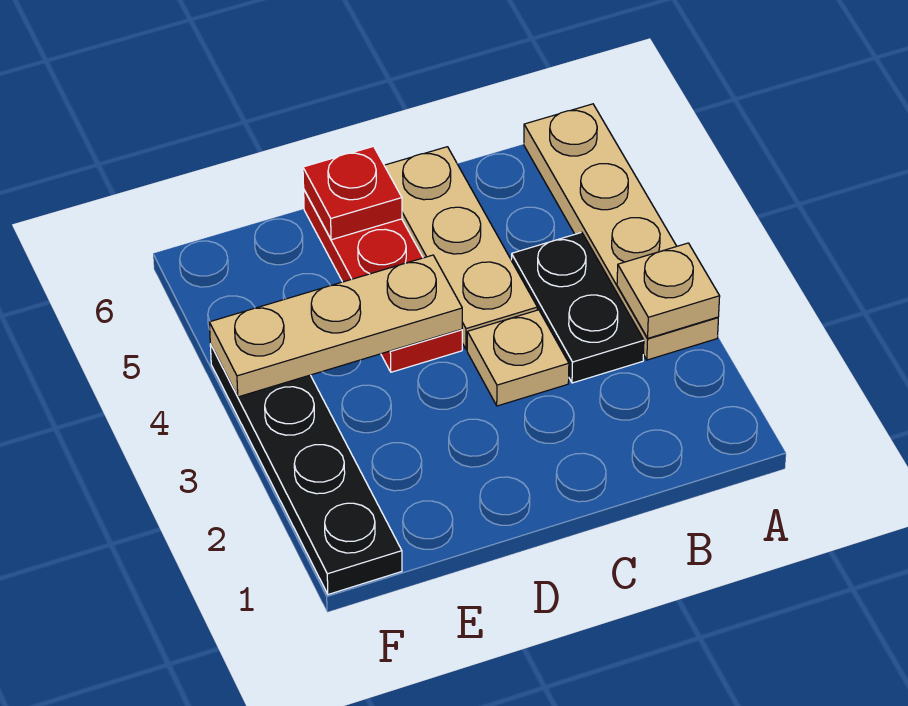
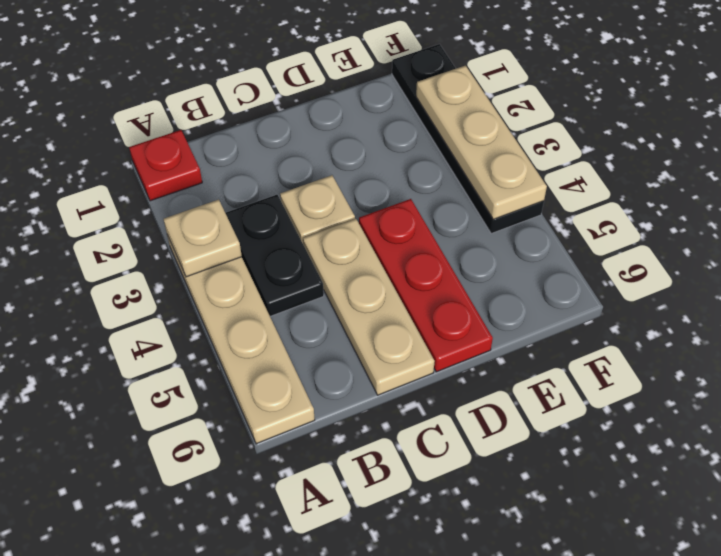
tan plate D4:F4 level 2 -> tan plate F2:F4 level 2
red plate D6 level 2 -> red plate A1 level 1

